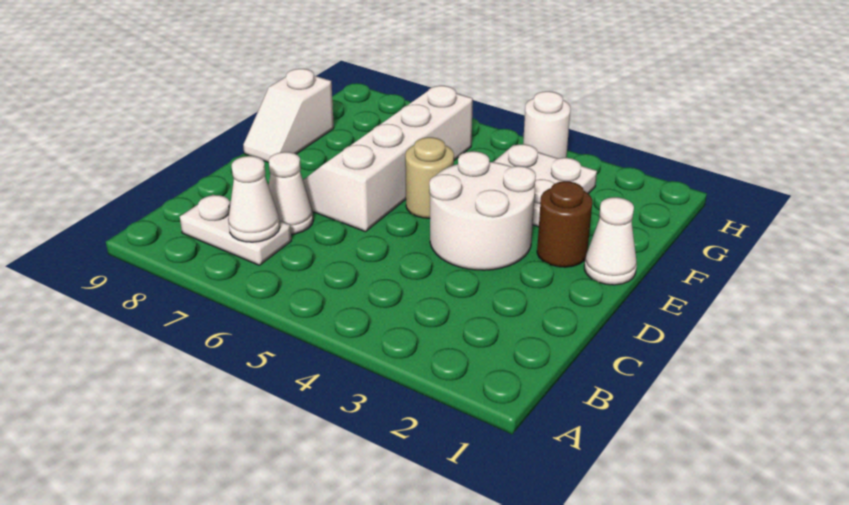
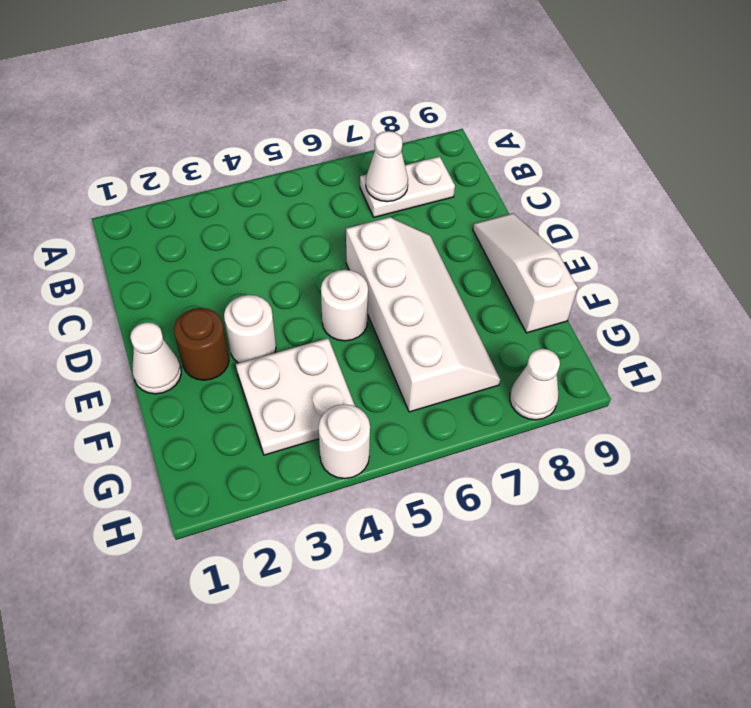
white cone C7 level 1 -> white cone H8 level 1
white round brick D3:E4 level 1 -> white round brick E3 level 1
tan round brick E5 level 1 -> white round brick E5 level 1
white slope E9:F9 level 1 top F -> white slope D9:F9 level 1 top F

